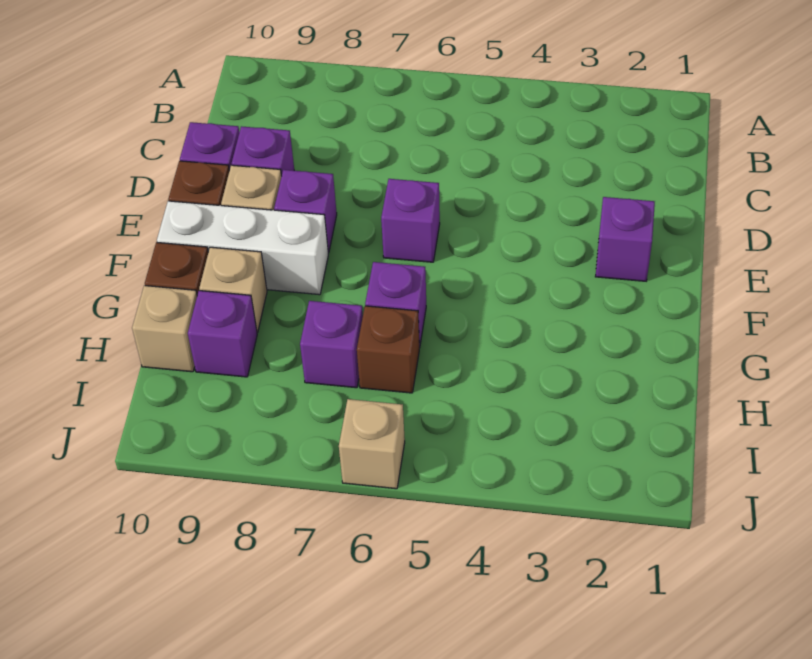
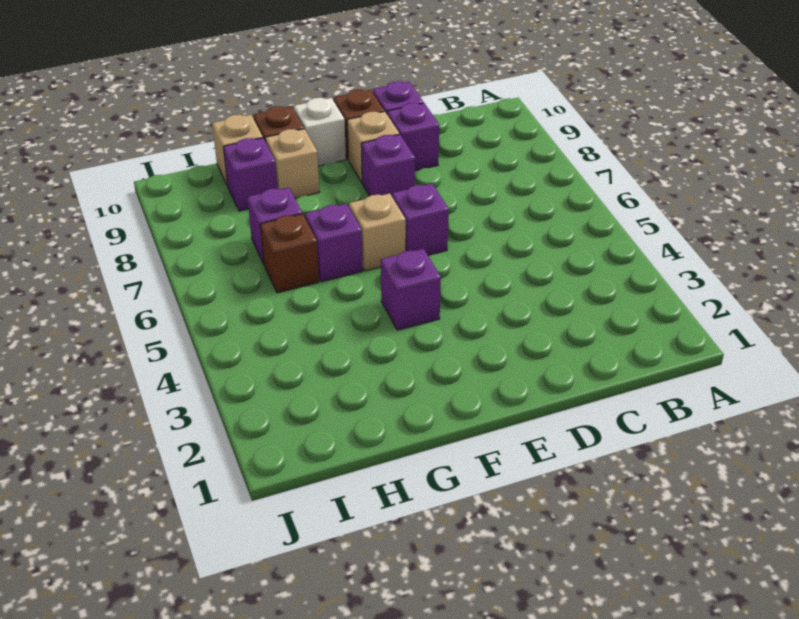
purple brick E2 level 1 -> purple brick F4 level 1
white brick F8:F10 level 1 -> white brick F10 level 1
tan brick J6 level 1 -> tan brick F6 level 1

